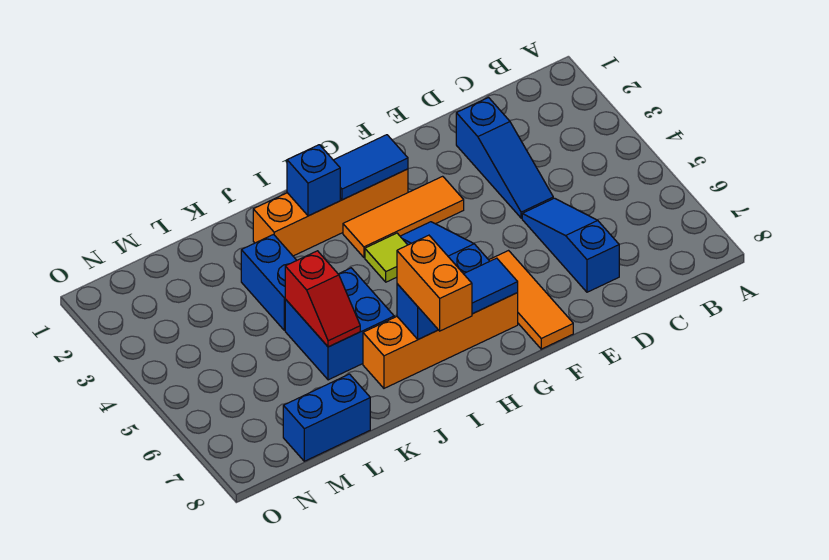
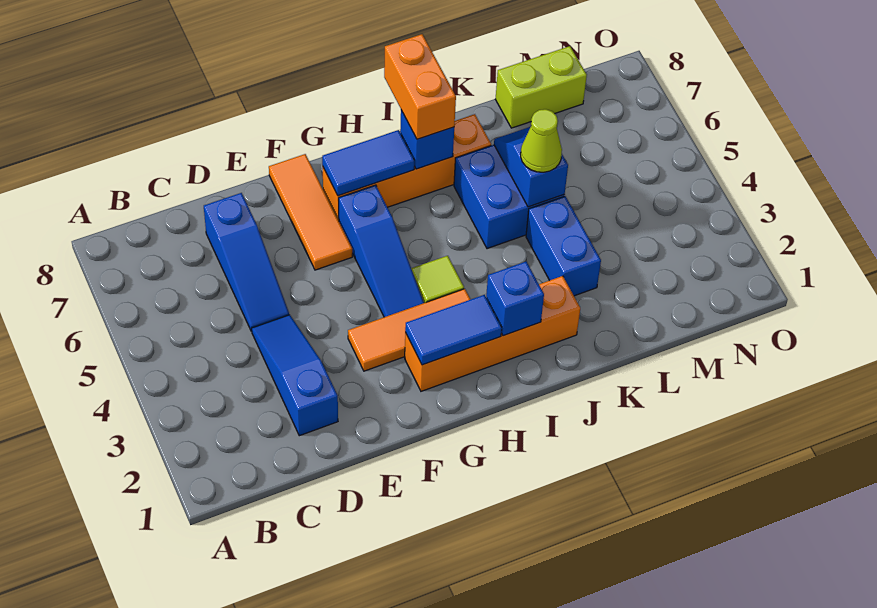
red slope K5:K6 level 2 top 5 -> blue slope K5:K6 level 2 top 5
none -> lime cone K5 level 3
blue brick L8:M8 level 1 -> lime brick L8:M8 level 1

